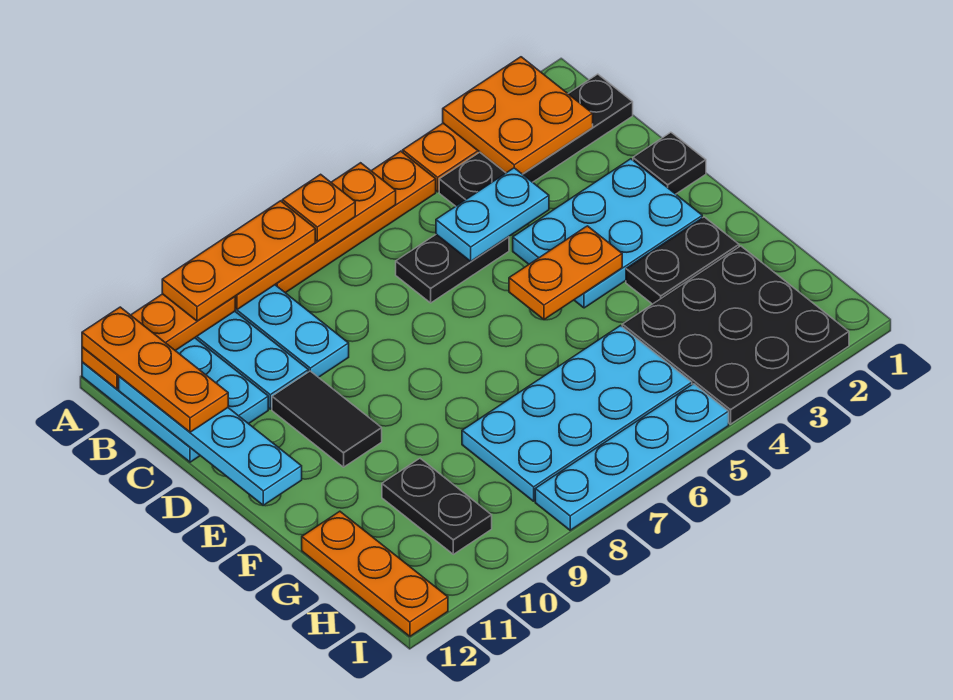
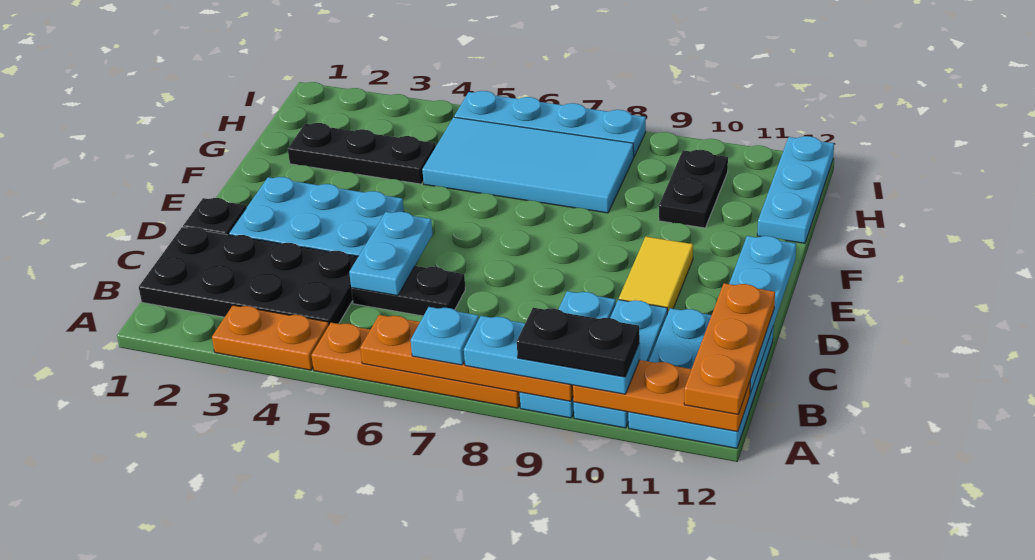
orange plate A2:B3 level 2 -> none
orange plate A7 level 3 -> cyan plate A7 level 3
orange plate A8:A10 level 3 -> cyan plate A8:A10 level 3
black plate B1:B4 level 1 -> black plate B1:C4 level 1
cyan plate C4:C5 level 2 -> cyan plate C5:D5 level 2
black tile D10:E10 level 1 -> yellow tile D10:E10 level 1
orange plate E4:E5 level 2 -> none
black plate F2:F3 level 1 -> black plate A9:A10 level 4
black plate G2:I4 level 1 -> black plate G2:G4 level 1
cyan plate G5:H8 level 1 -> cyan tile G5:H8 level 1
orange plate G12:I12 level 1 -> cyan plate G12:I12 level 1

